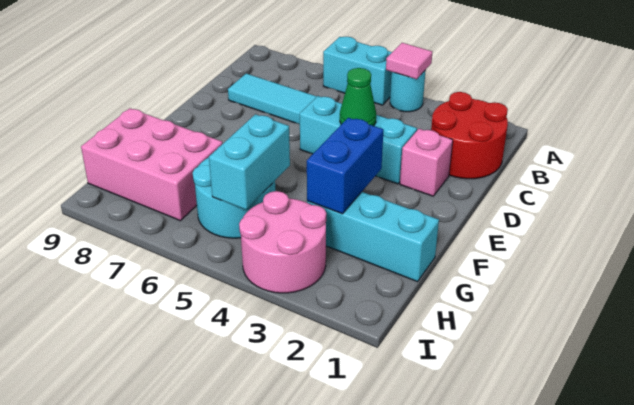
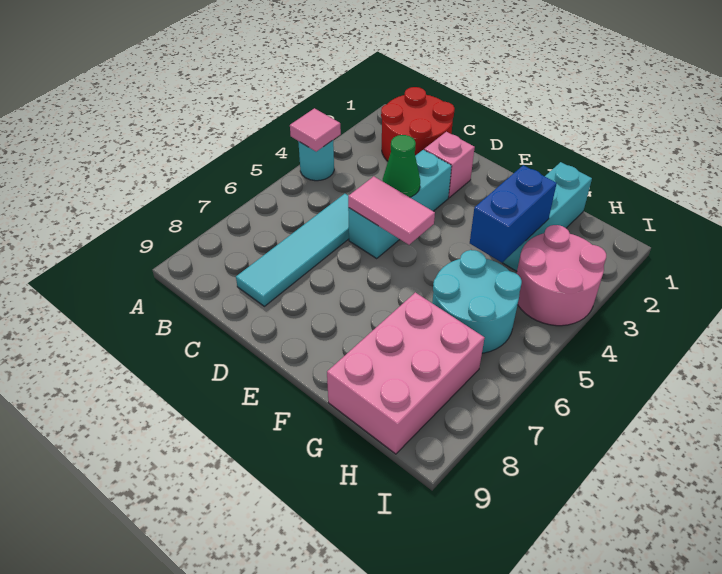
cyan brick A5:A6 level 1 -> none
none -> pink tile D5:E5 level 2
blue brick F3:G3 level 2 -> blue brick G3:G4 level 2
cyan brick G5:H5 level 2 -> none

